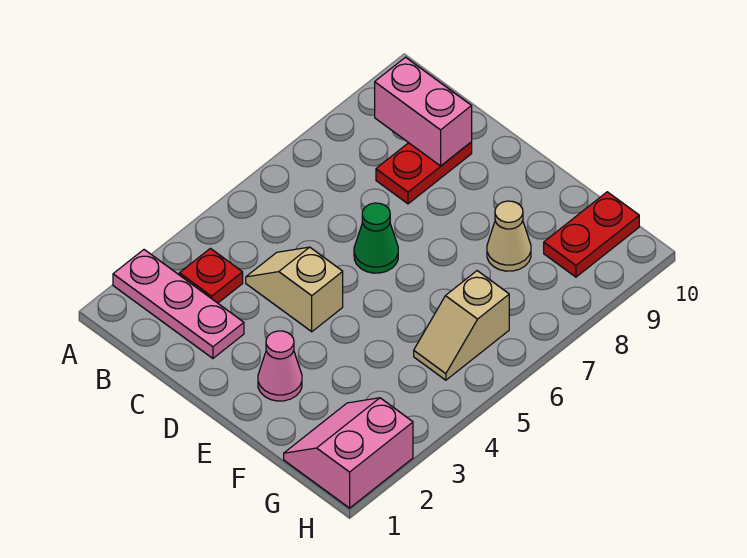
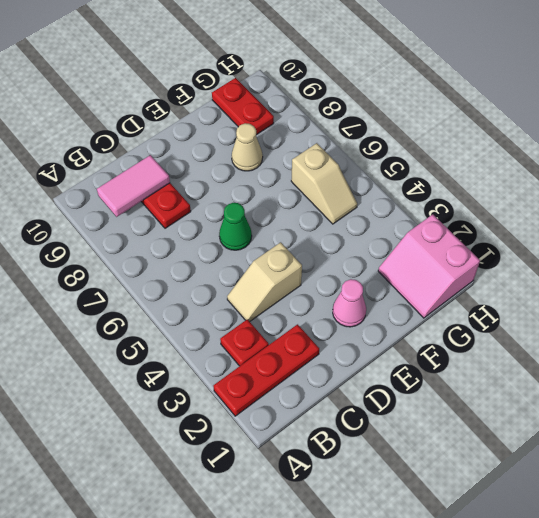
pink plate A2:C2 level 1 -> red plate A2:C2 level 1
pink brick B9:C9 level 2 -> pink tile B9:C9 level 2

